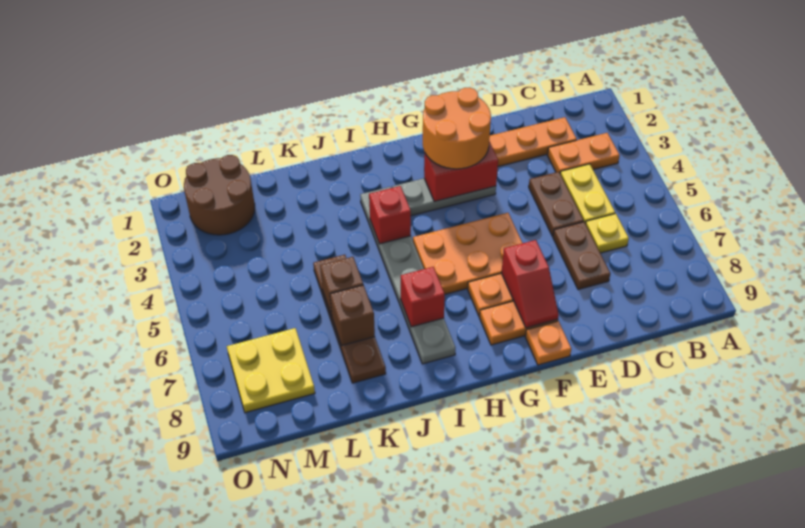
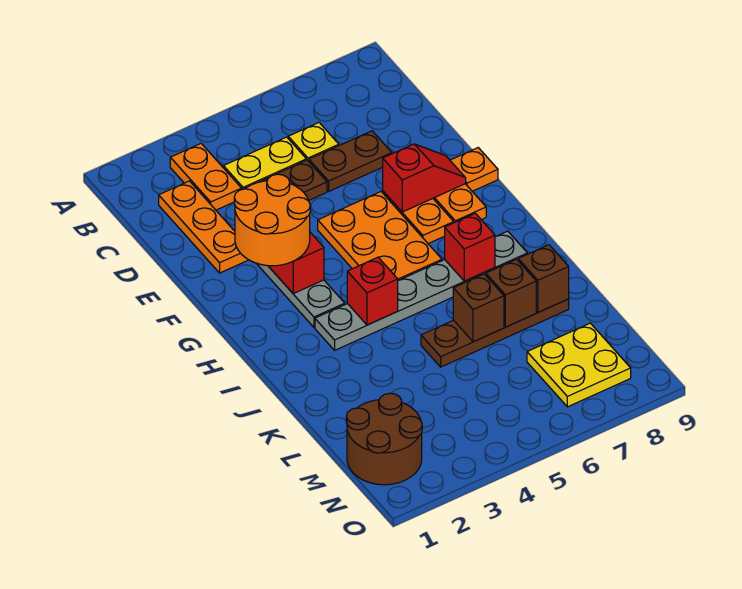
none -> brown brick K8 level 2

